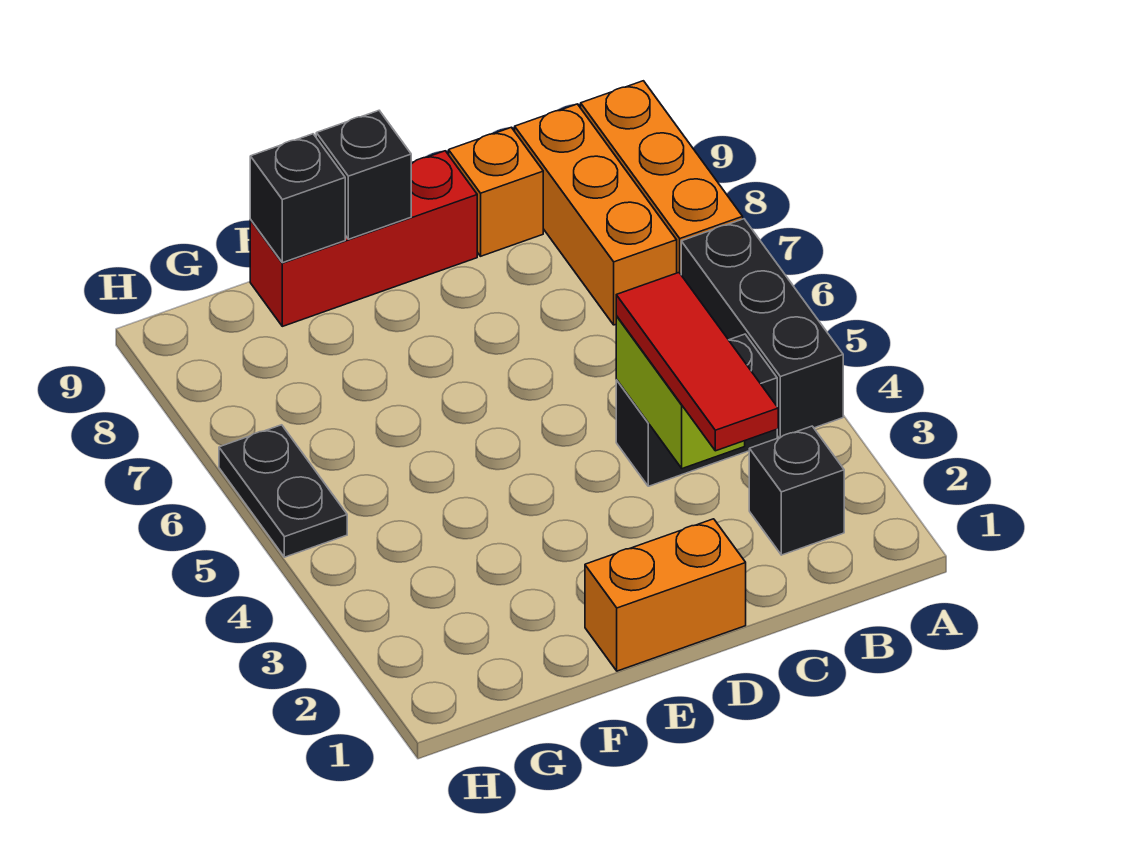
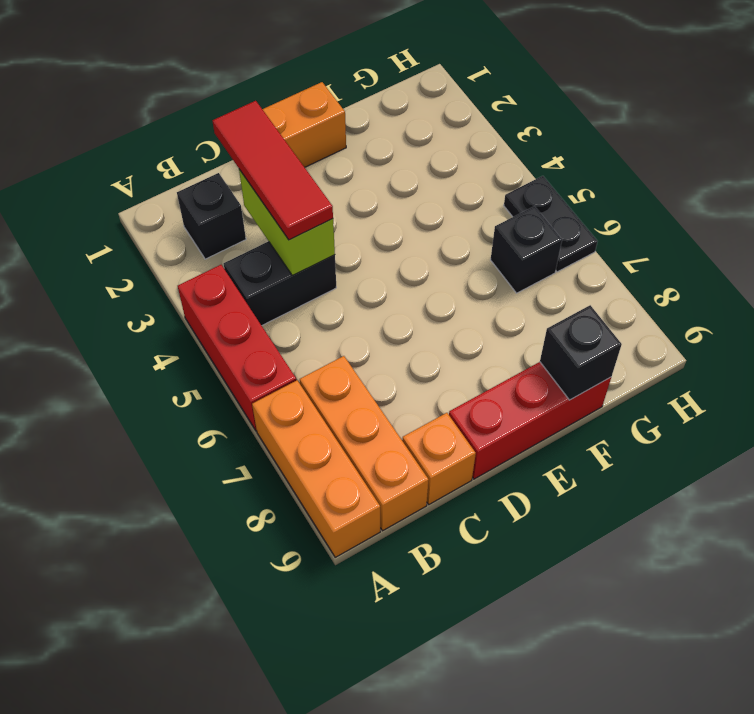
black brick A4:A6 level 1 -> red brick A4:A6 level 1
black brick E9 level 2 -> black brick G6 level 1

